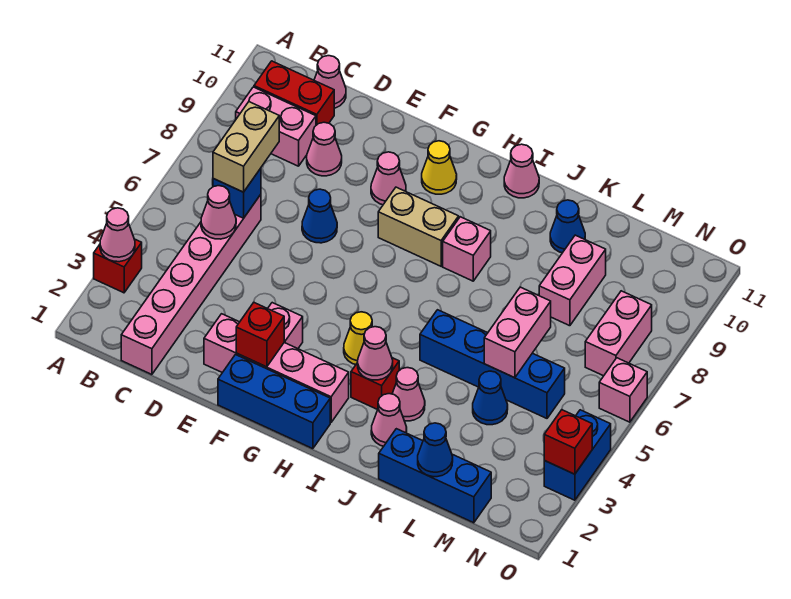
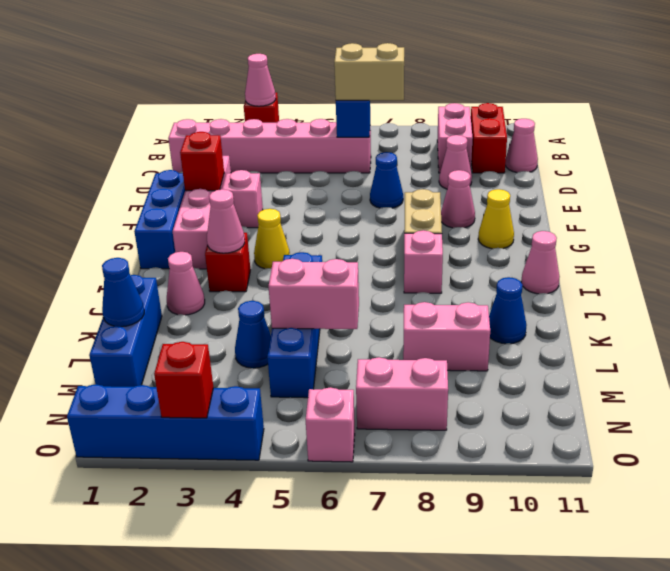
pink cone C5 level 2 -> none
pink cone J3 level 1 -> none
blue brick O3:O4 level 1 -> blue brick O1:O4 level 1

